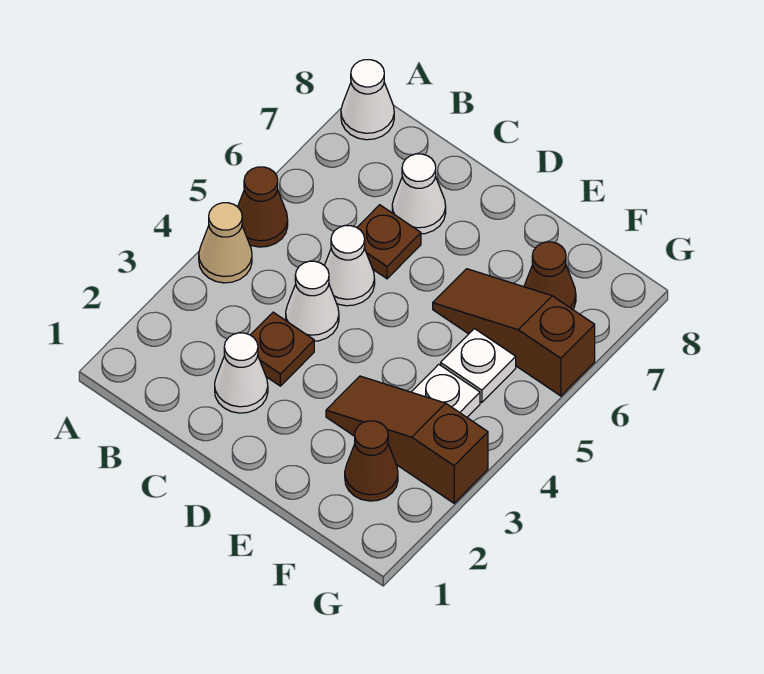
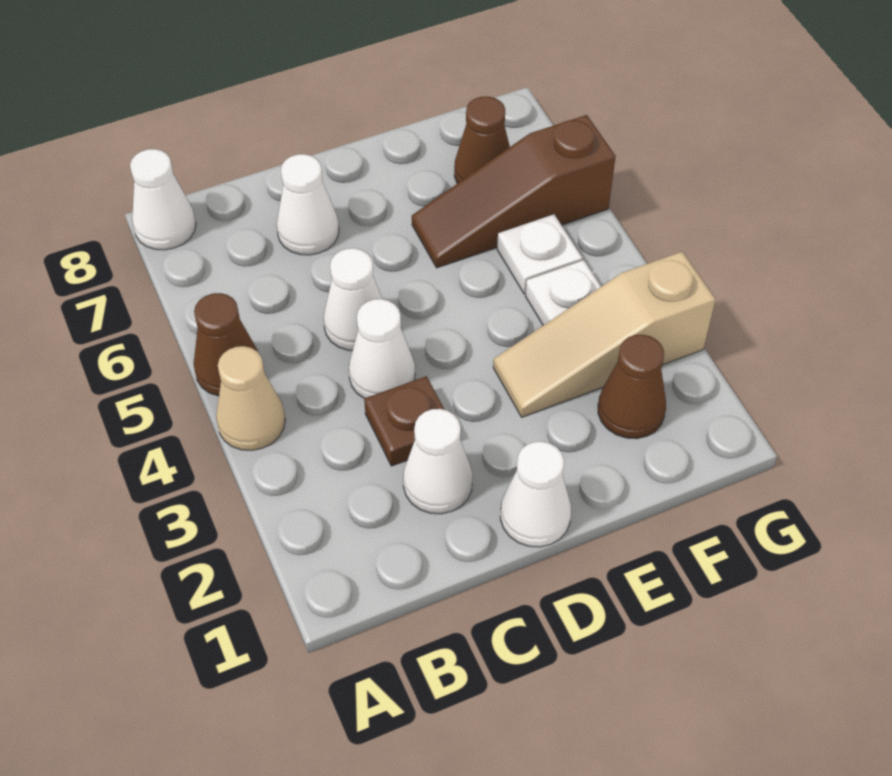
brown plate C6 level 1 -> none
none -> white cone D1 level 1
brown slope E3:G3 level 1 top G -> tan slope E3:G3 level 1 top G

